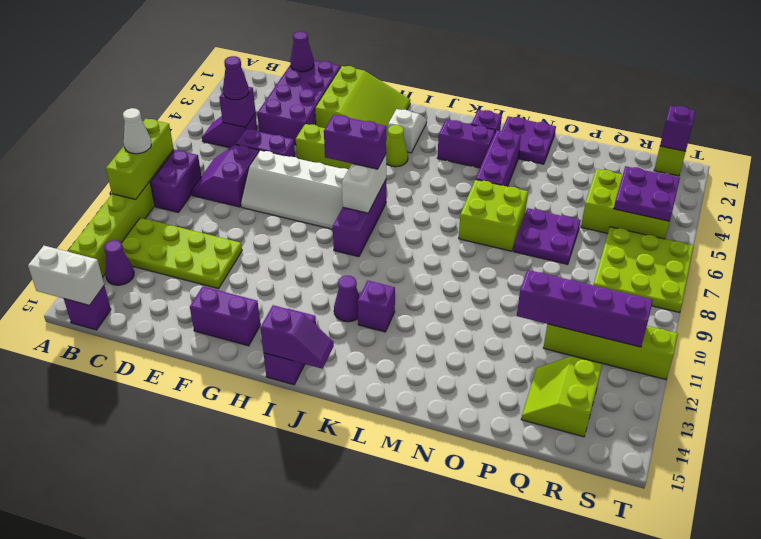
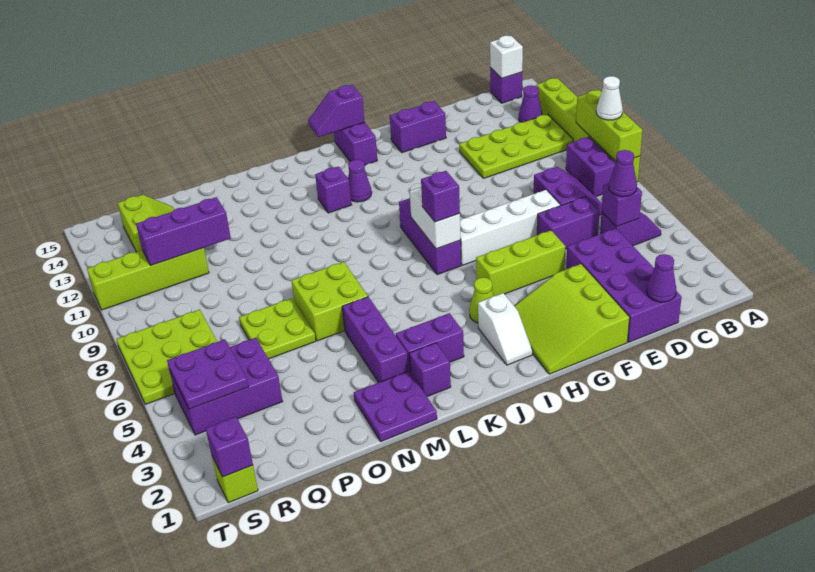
white brick A15:B15 level 2 -> white brick B15 level 2
purple brick H7:I7 level 3 -> purple brick I7 level 3
purple plate O6:P7 level 1 -> lime plate O6:P7 level 1
purple brick P11:S11 level 2 -> purple brick P11:R11 level 2
lime brick Q4:S5 level 1 -> purple brick Q4:S5 level 1

